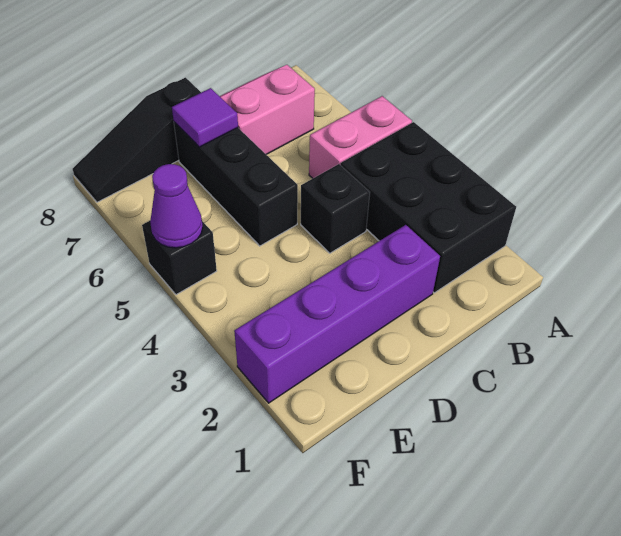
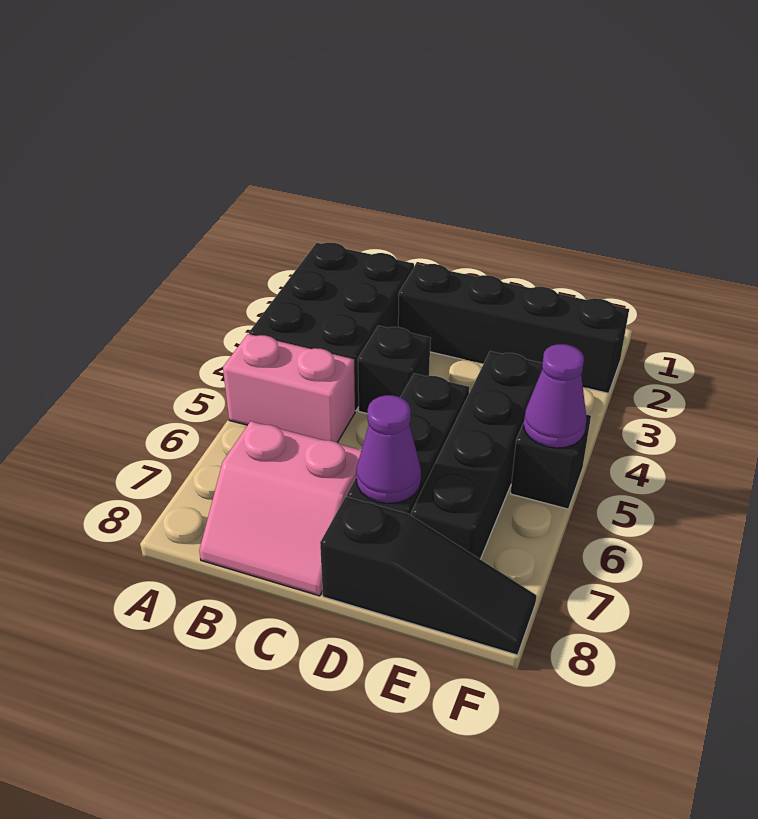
purple brick C2:F2 level 1 -> black brick C2:F2 level 1
purple tile D7 level 2 -> purple cone D7 level 2
none -> black brick E4:E7 level 1

